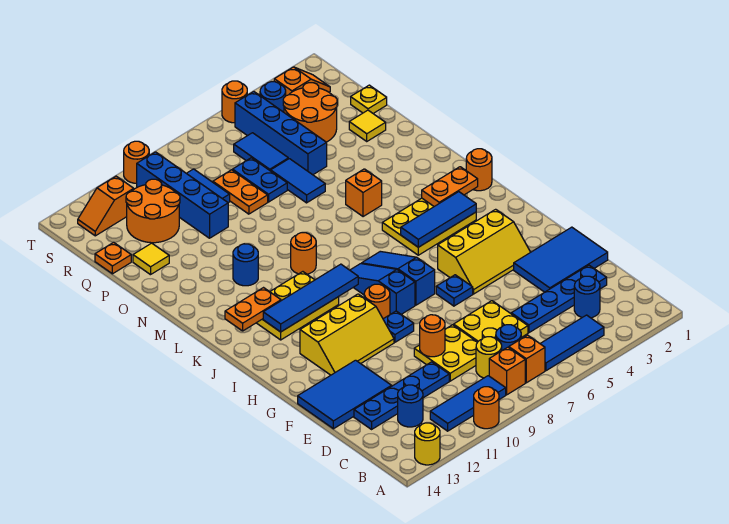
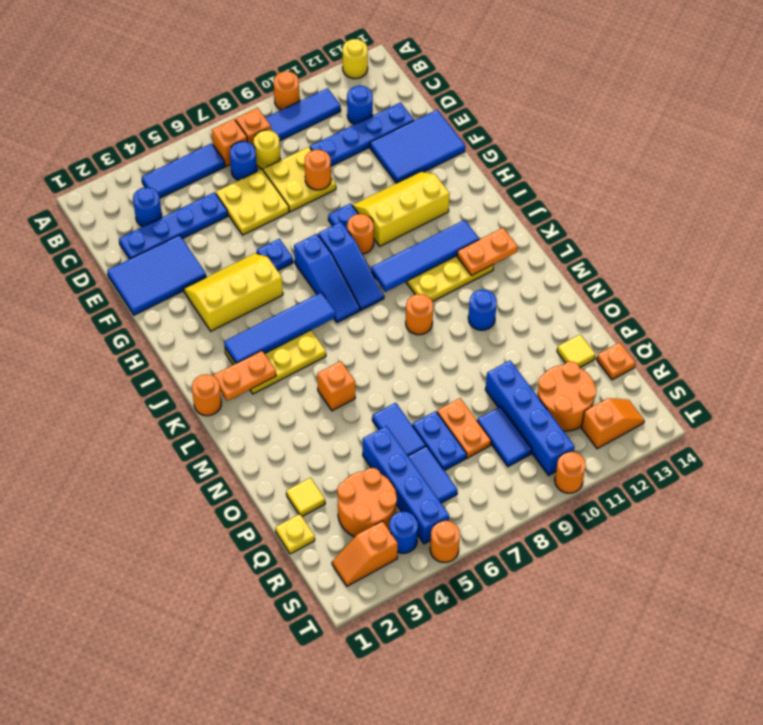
blue tile J3:J5 level 2 -> blue tile J3:J6 level 2

